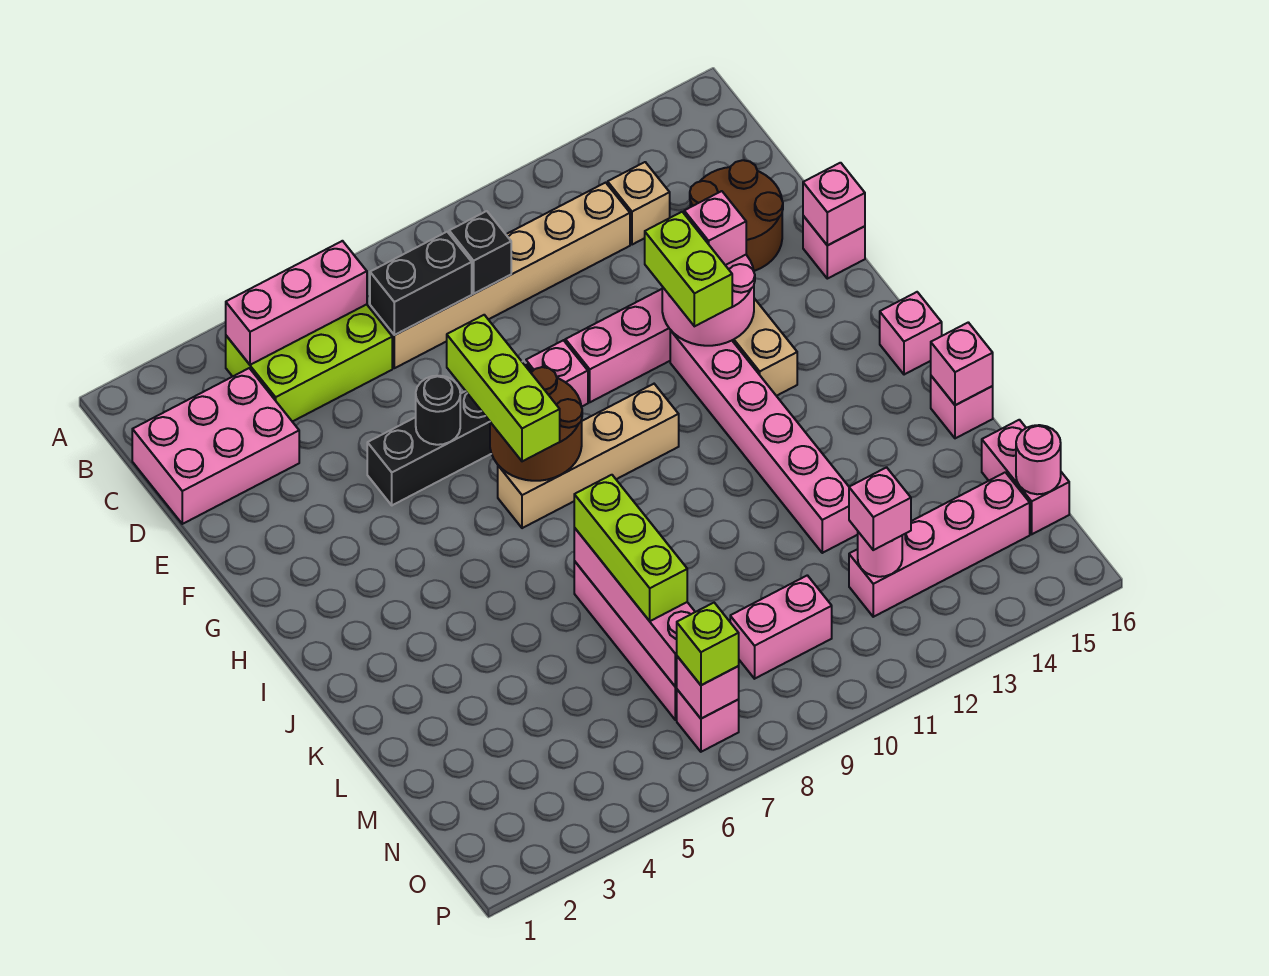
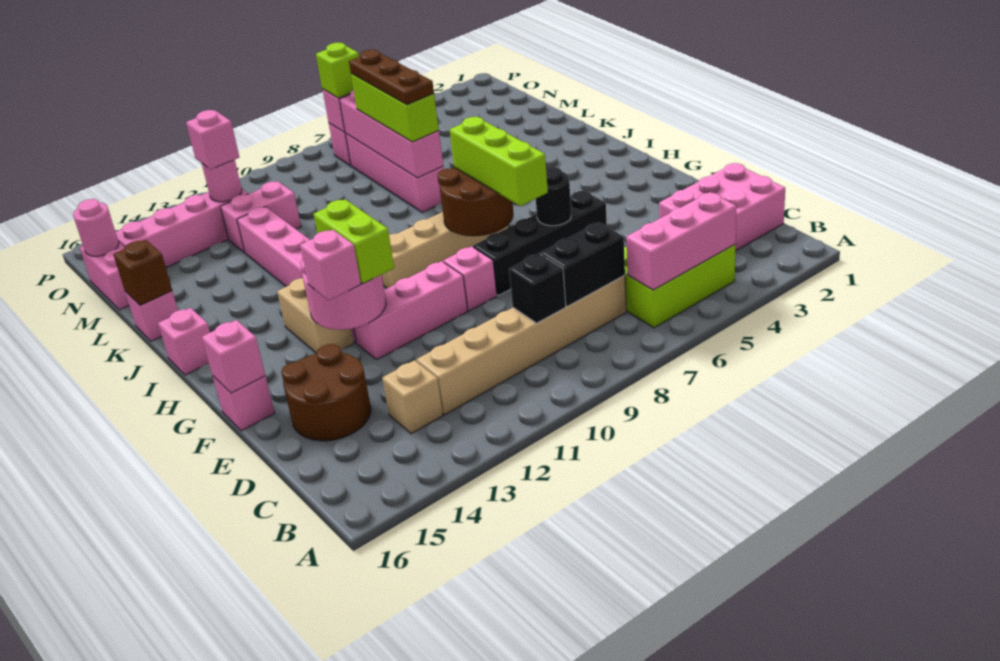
none -> brown plate K7:M7 level 4
pink brick K16 level 2 -> brown brick K16 level 2
pink brick N9:N10 level 1 -> pink brick M11:M12 level 1

